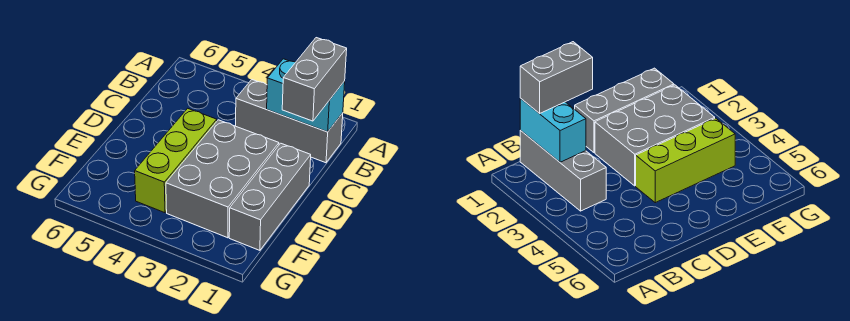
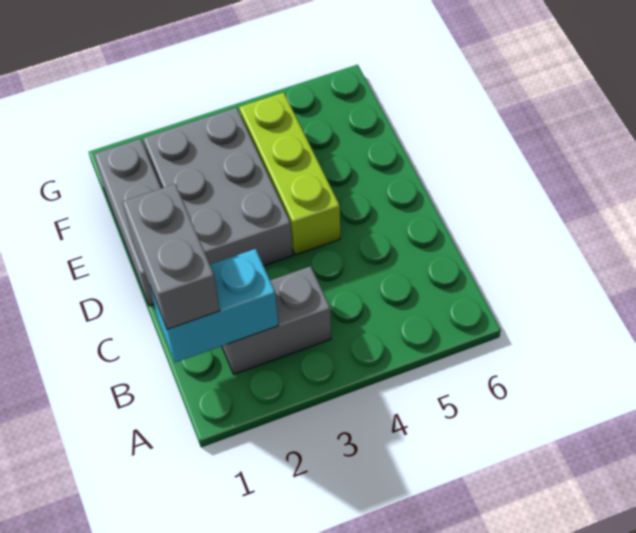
grey brick B1:B3 level 1 -> grey brick B2:B3 level 1

